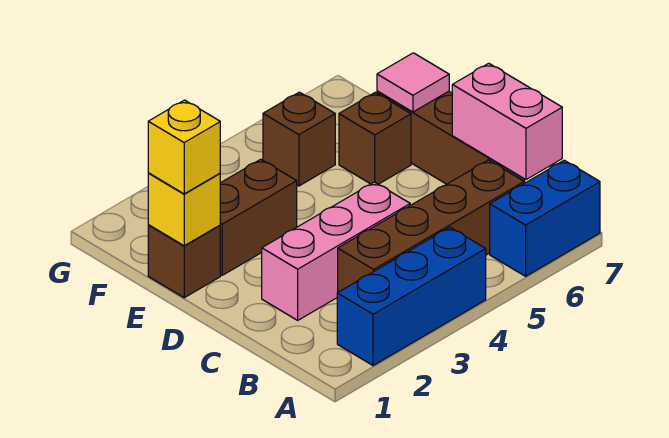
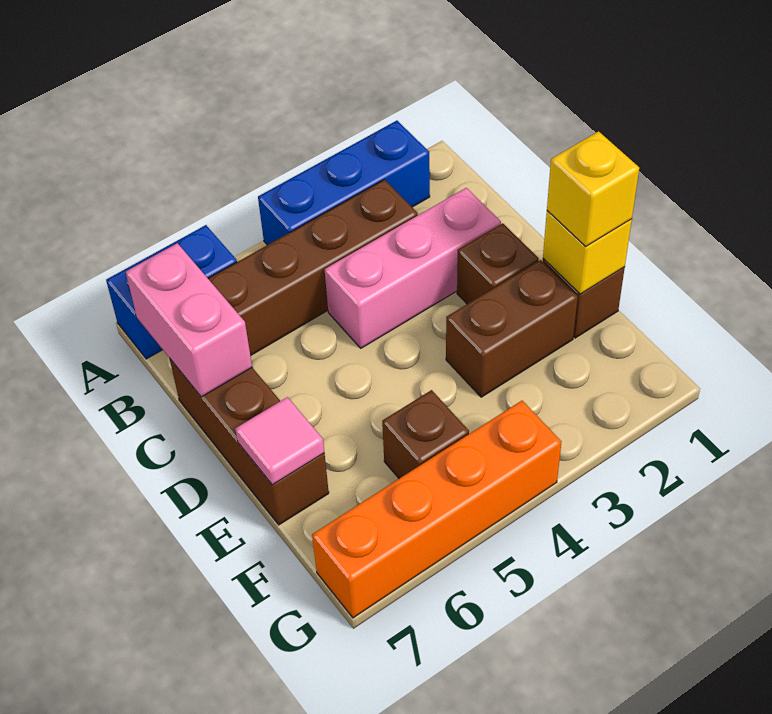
brown brick E6 level 1 -> brown brick D2 level 1
none -> orange brick G4:G7 level 1

